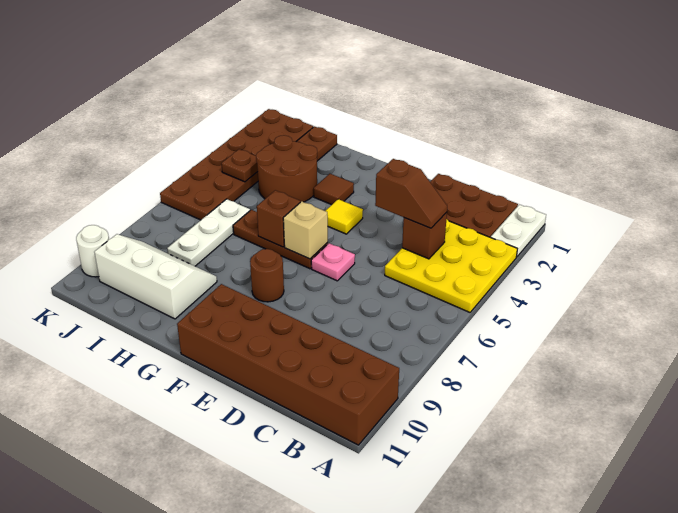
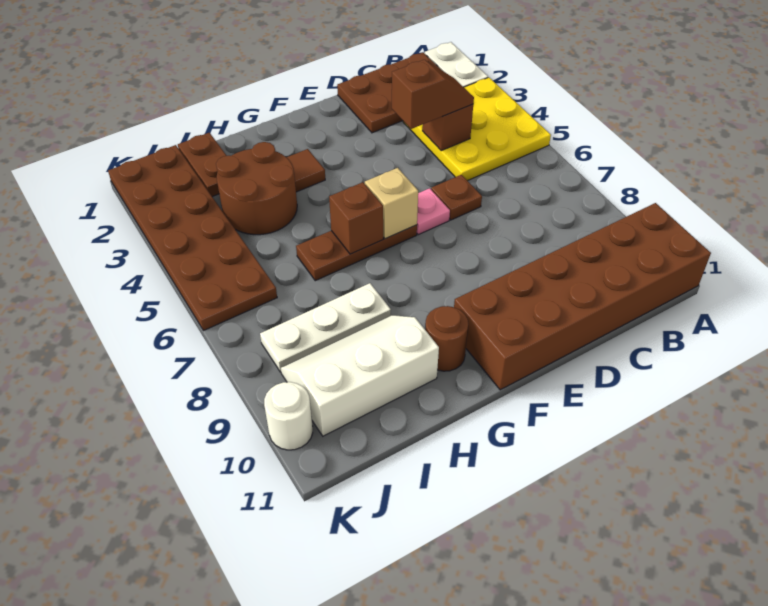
yellow tile F4 level 1 -> none
brown round brick F8 level 1 -> brown round brick G10 level 1
white plate I6:I8 level 1 -> white plate H8:J8 level 1
brown plate J4 level 2 -> brown plate D6 level 1

